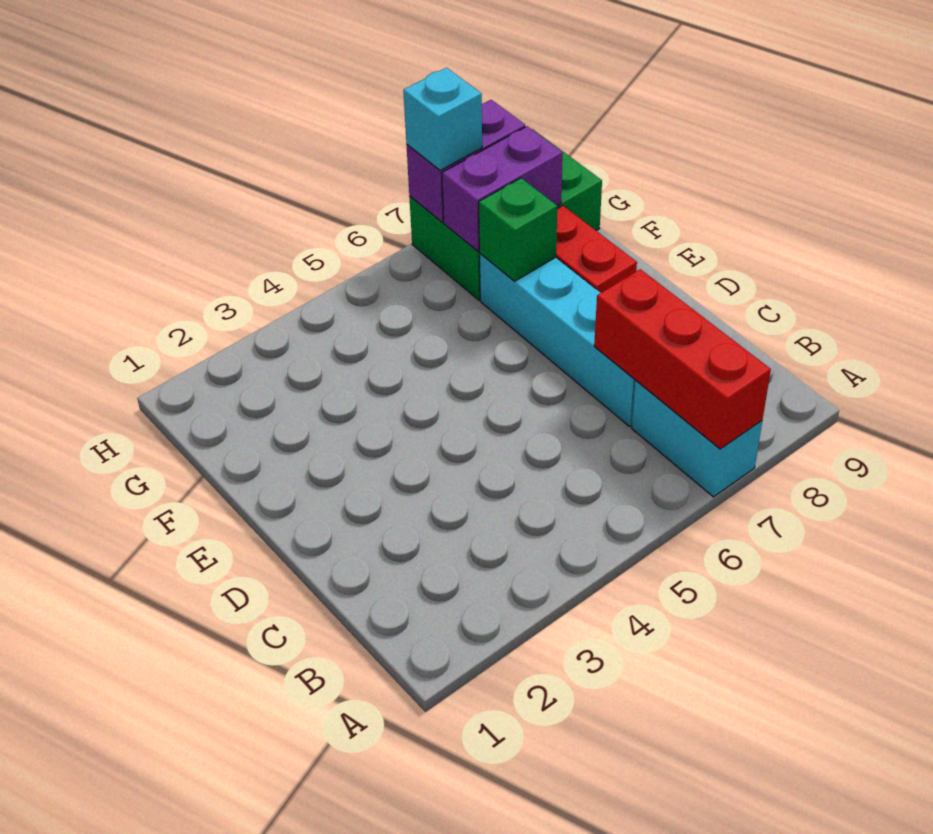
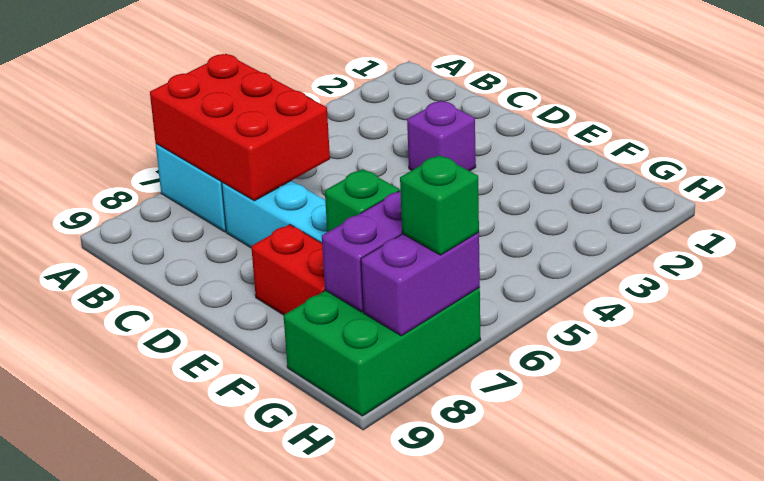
red brick A7:C7 level 2 -> red brick A6:C7 level 2
none -> purple brick D3 level 1
cyan brick H7 level 3 -> green brick H7 level 3

